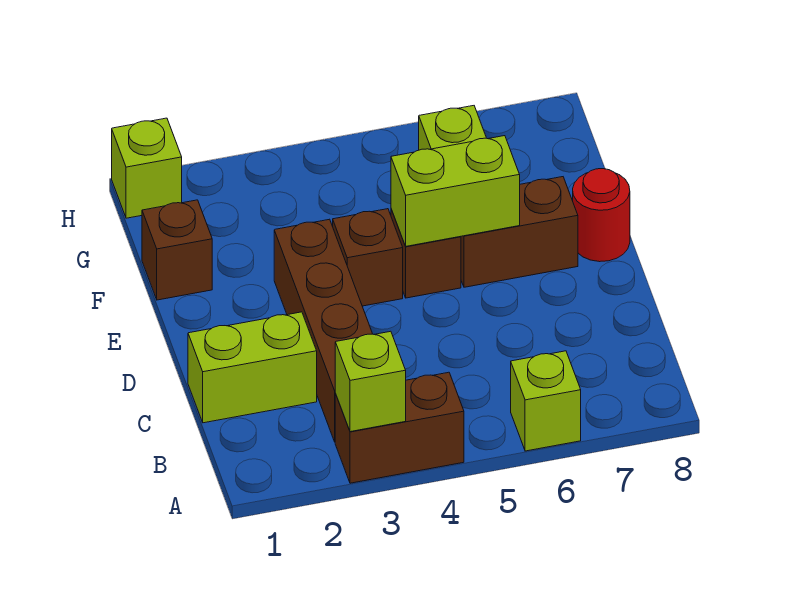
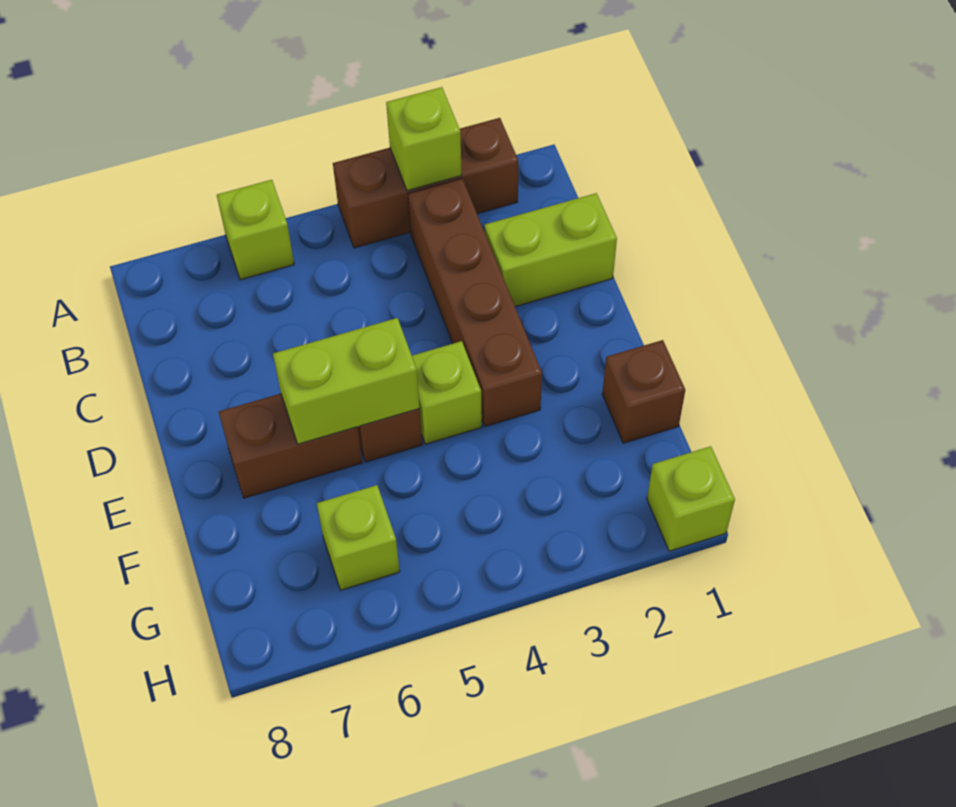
brown brick A3:A4 level 1 -> brown brick A2:A4 level 1
brown brick E4 level 1 -> lime brick E4 level 1
red round brick E8 level 1 -> none

